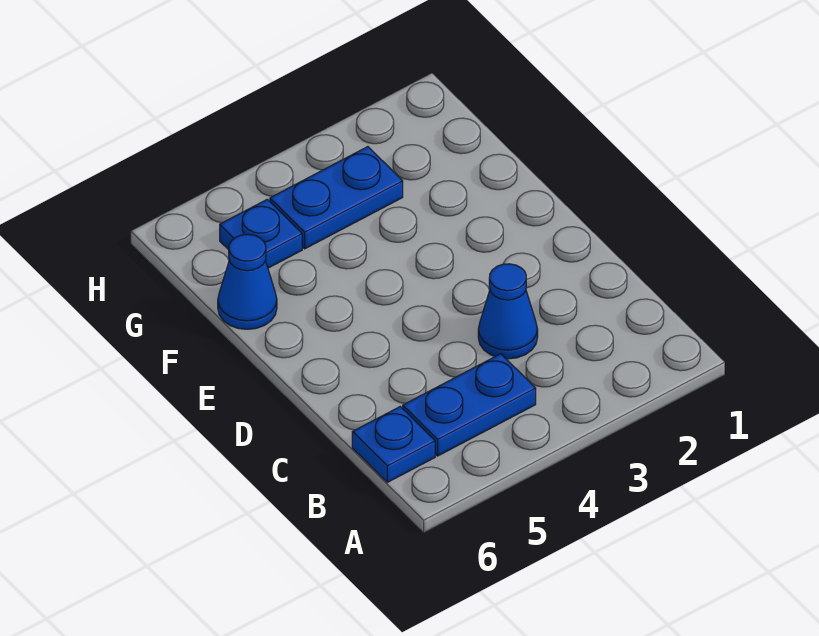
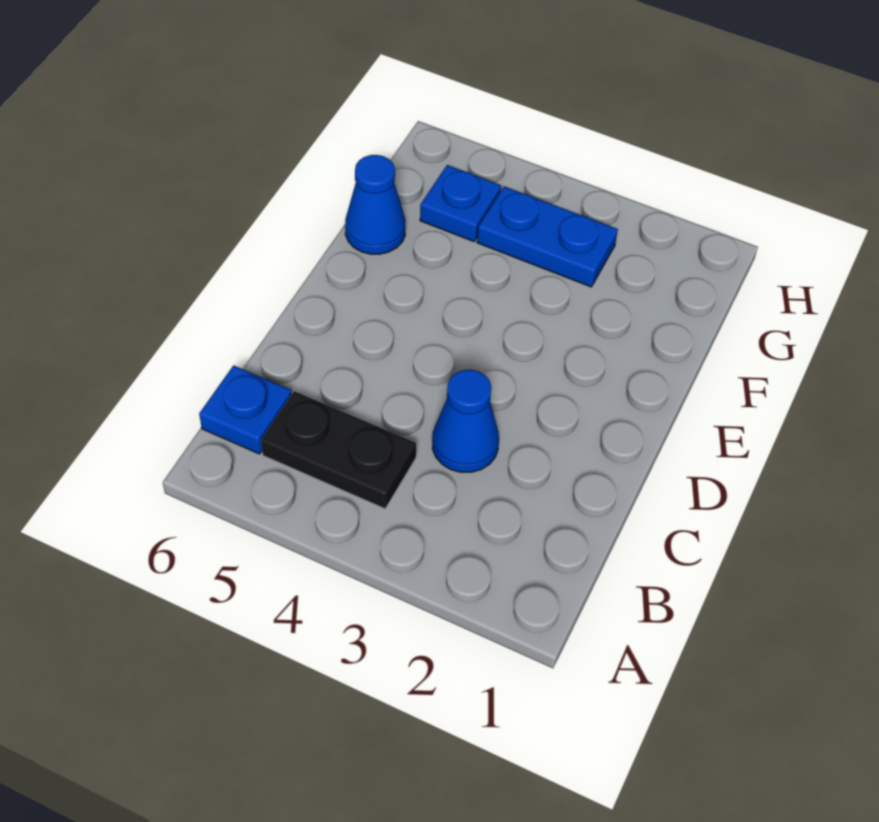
blue plate B4:B5 level 1 -> black plate B4:B5 level 1

